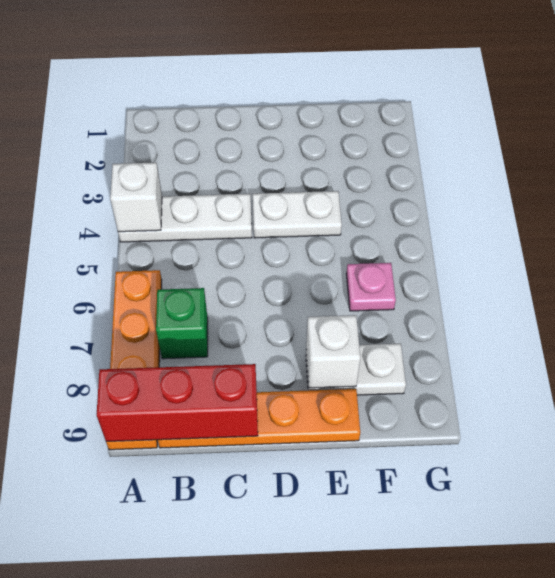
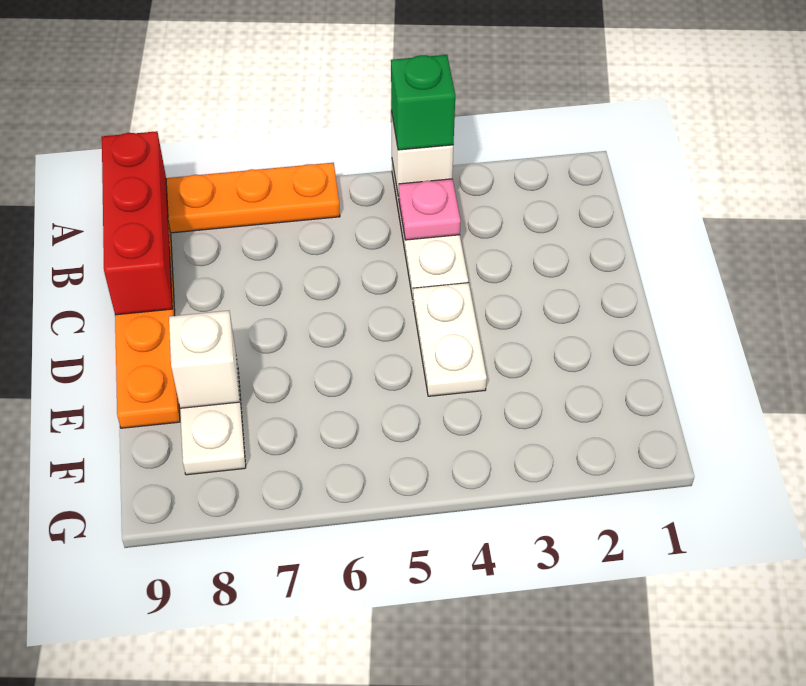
green brick B7 level 1 -> green brick A4 level 3
pink plate F6 level 1 -> pink plate B4 level 2

